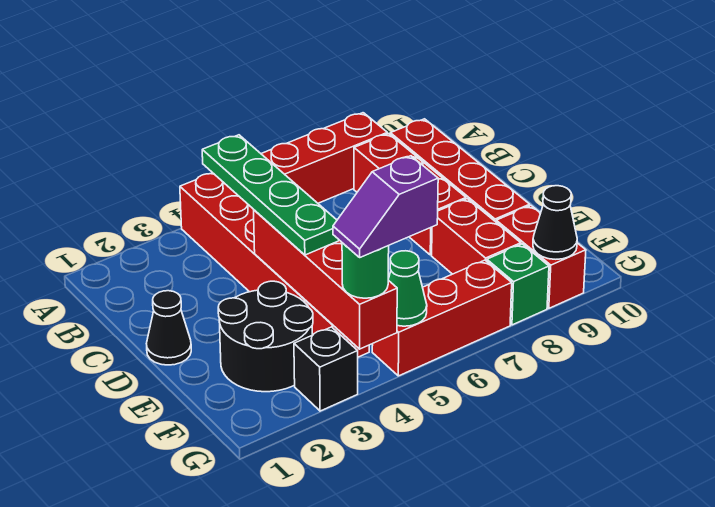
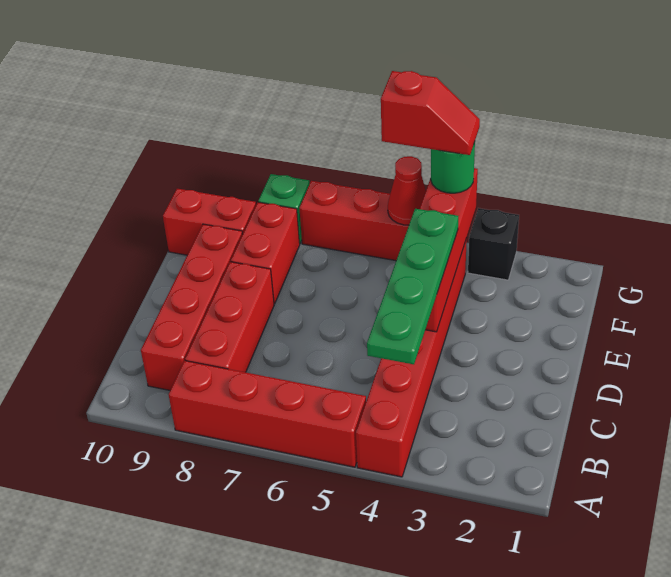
black cone D1 level 1 -> none
black round brick E2:F3 level 1 -> none
red brick F9:G9 level 1 -> red brick F9:F10 level 1
purple slope G4:G5 level 4 top 5 -> red slope G4:G5 level 4 top 5
green cone G5 level 2 -> red cone G5 level 2
black cone G9 level 2 -> none

